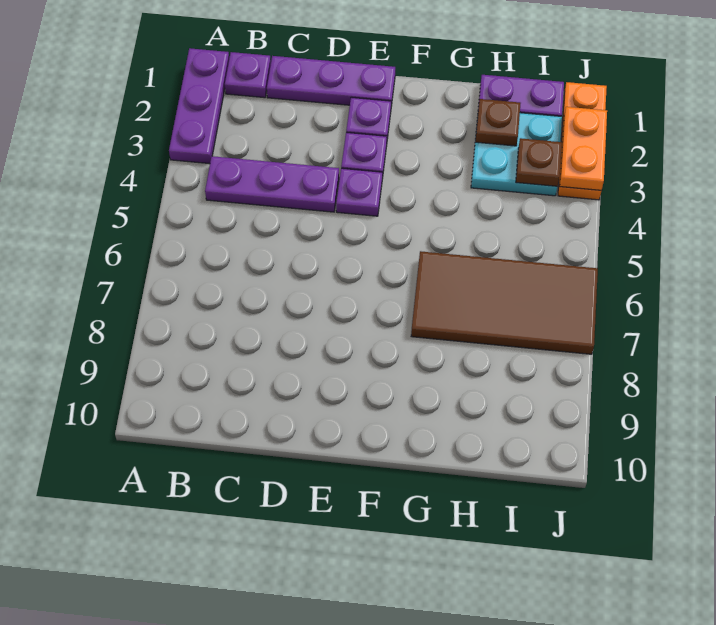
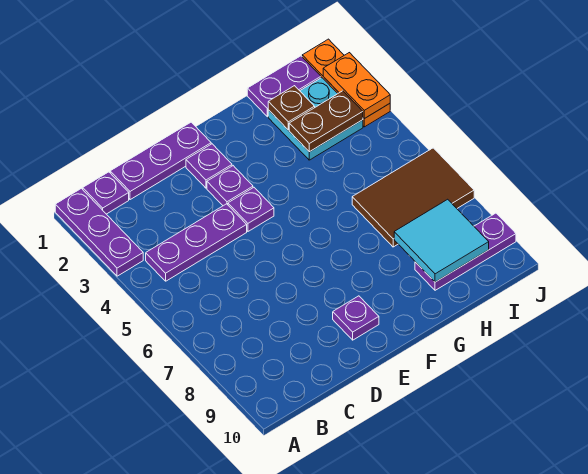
none -> purple plate E9 level 1
brown tile G6:J7 level 1 -> brown tile H6:J7 level 1
none -> cyan tile H8:I9 level 2
none -> purple plate H9:J9 level 1
brown plate I3 level 2 -> brown plate H3:I3 level 2

